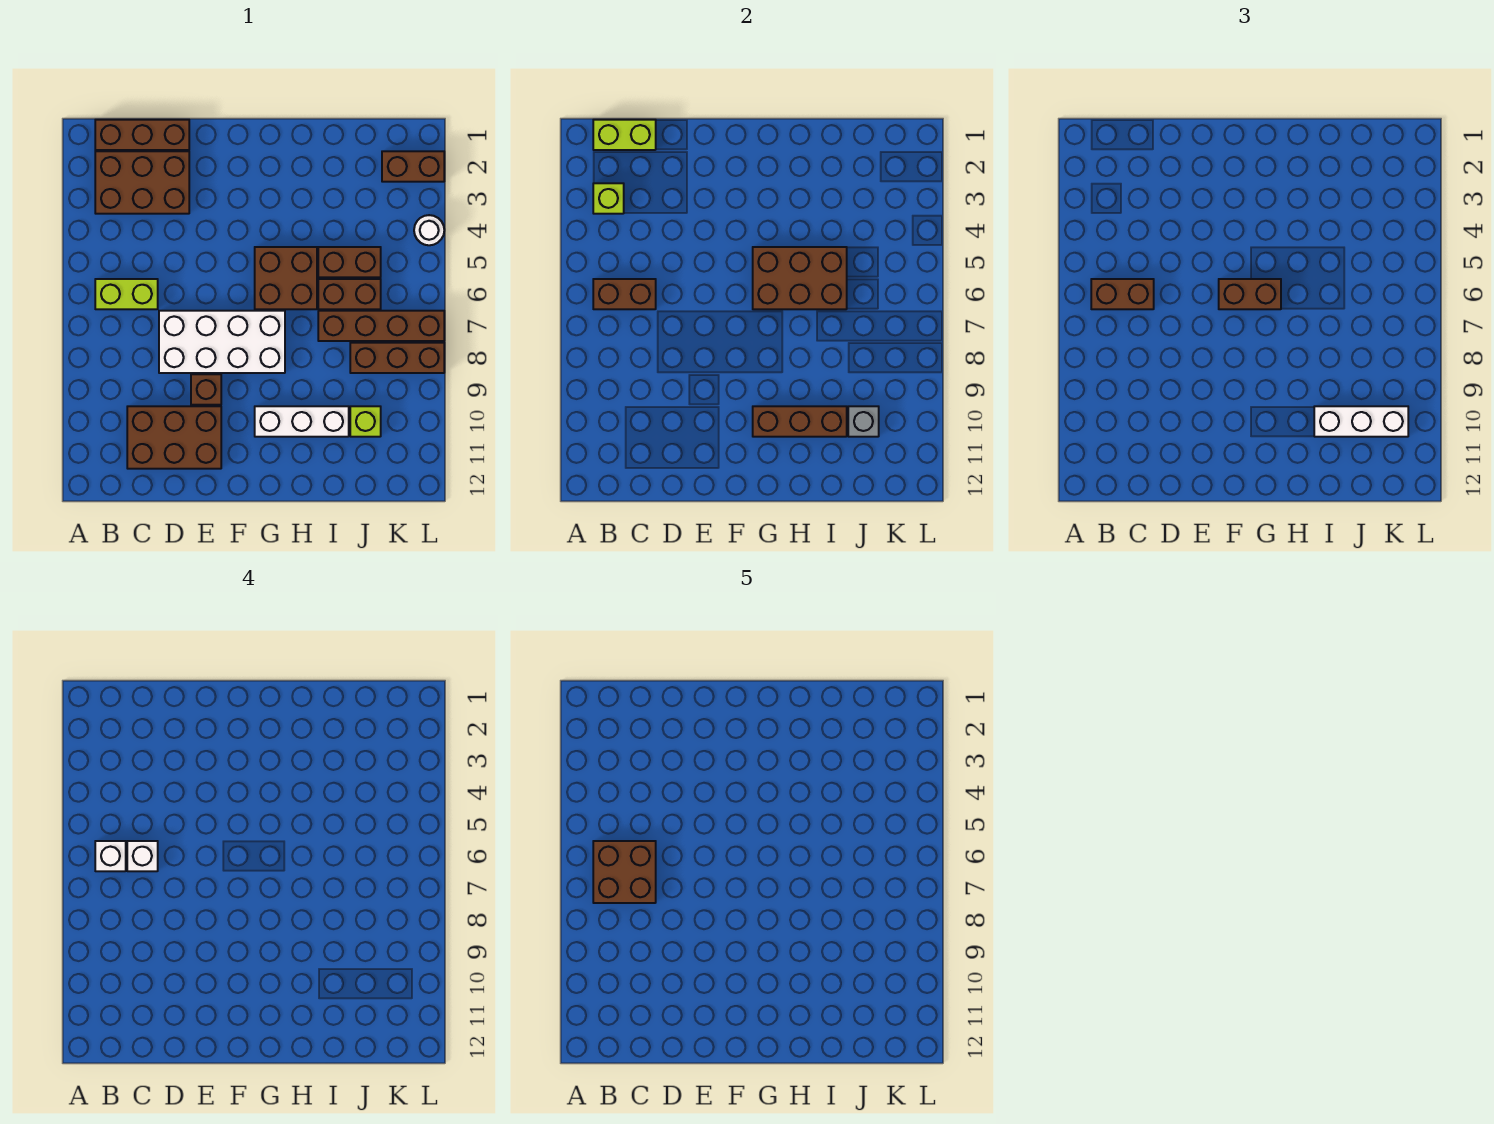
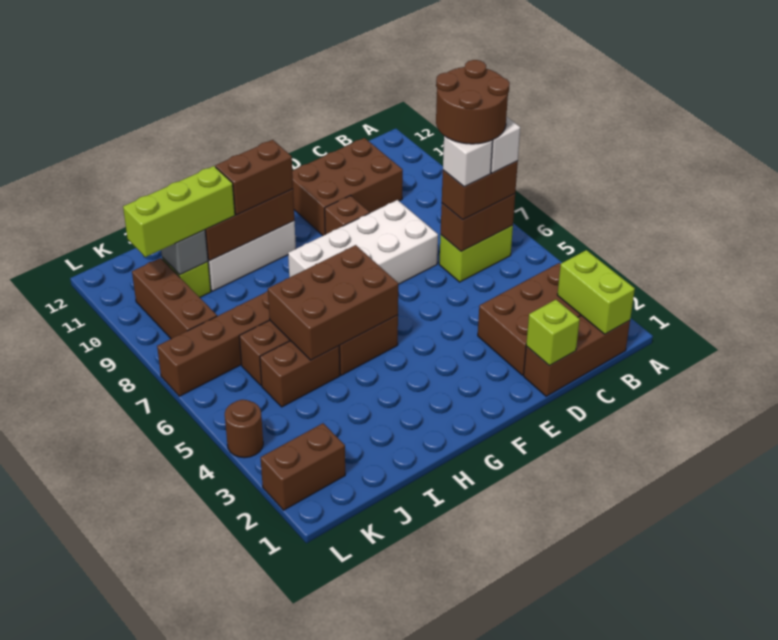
lime brick B1:C1 level 2 -> lime brick B1:B2 level 2
lime brick B3 level 2 -> lime brick D1 level 2
brown brick B6:C7 level 5 -> brown round brick B6:C7 level 5
brown brick F6:G6 level 3 -> brown brick G10:H10 level 3
white brick I10:K10 level 3 -> lime brick I10:K10 level 3
brown brick J8:L8 level 1 -> brown brick K8:K10 level 1
white round brick L4 level 1 -> brown round brick L4 level 1

